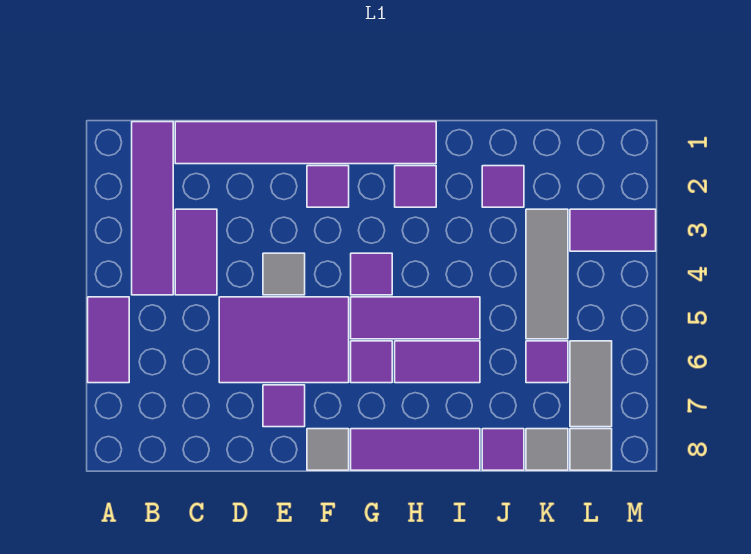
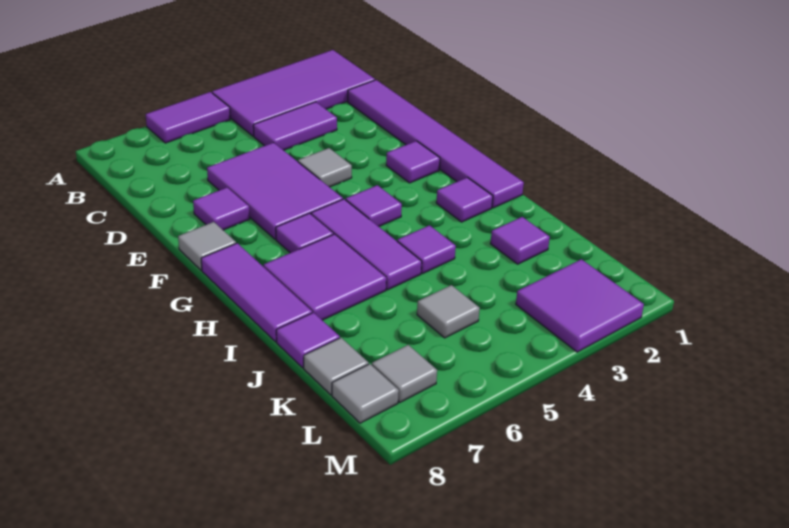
purple tile B1:B4 level 1 -> purple tile A1:B4 level 1
purple tile H6:I6 level 1 -> purple tile H6:I7 level 1
grey tile K3:K5 level 1 -> grey tile K5 level 1
purple tile K6 level 1 -> purple tile I4 level 1
purple tile L3:M3 level 1 -> purple tile L2:M3 level 1
grey tile L6:L7 level 1 -> grey tile L7 level 1

